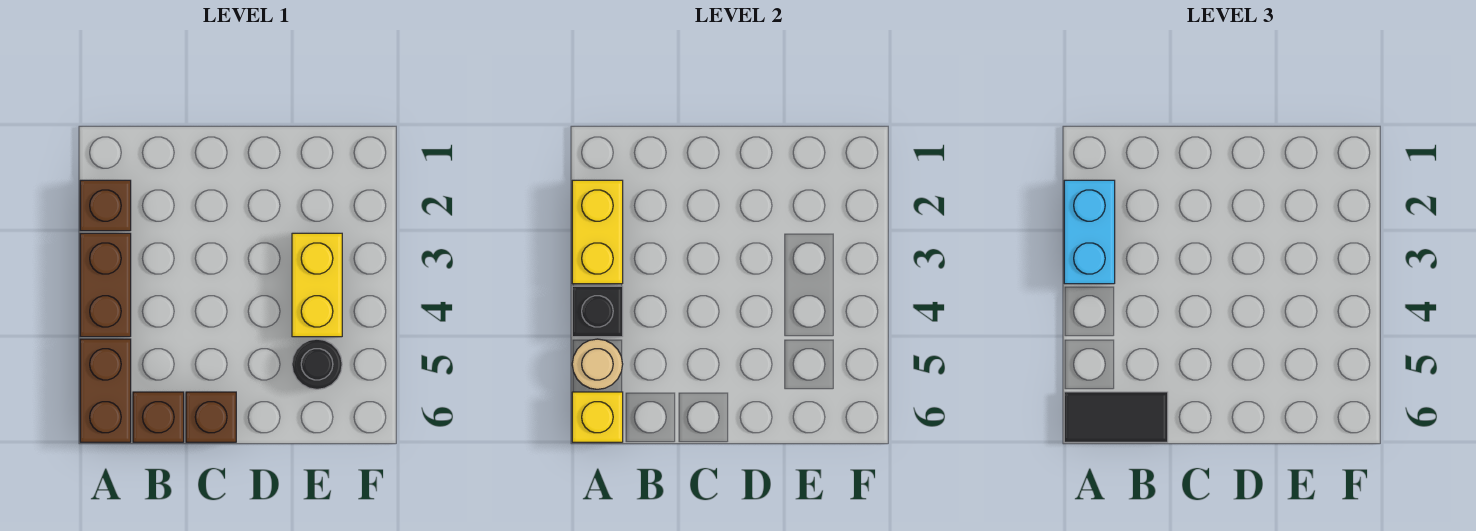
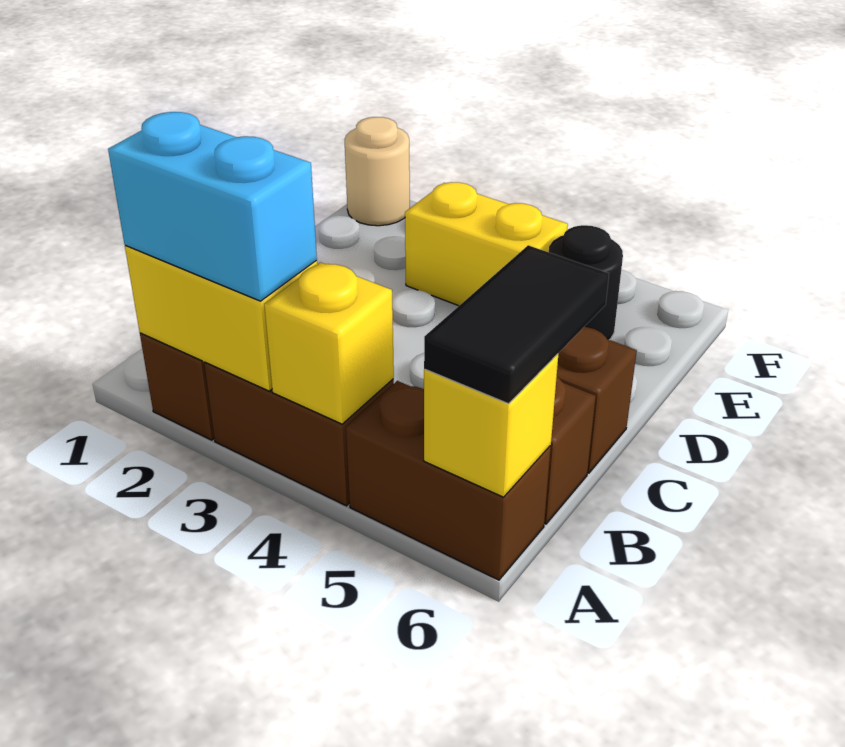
black brick A4 level 2 -> yellow brick A4 level 2
tan round brick A5 level 2 -> tan round brick F1 level 1

